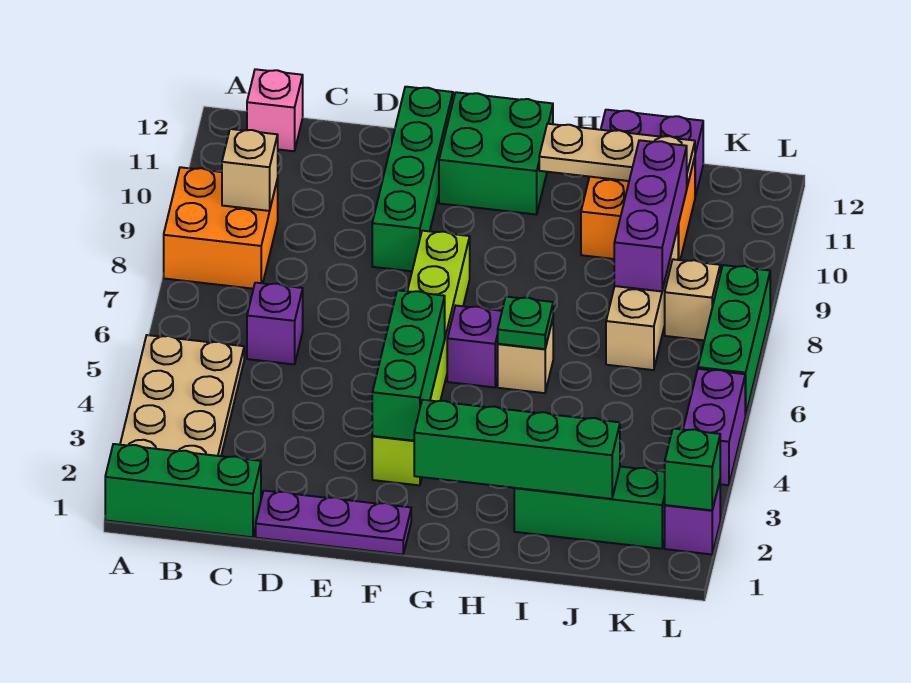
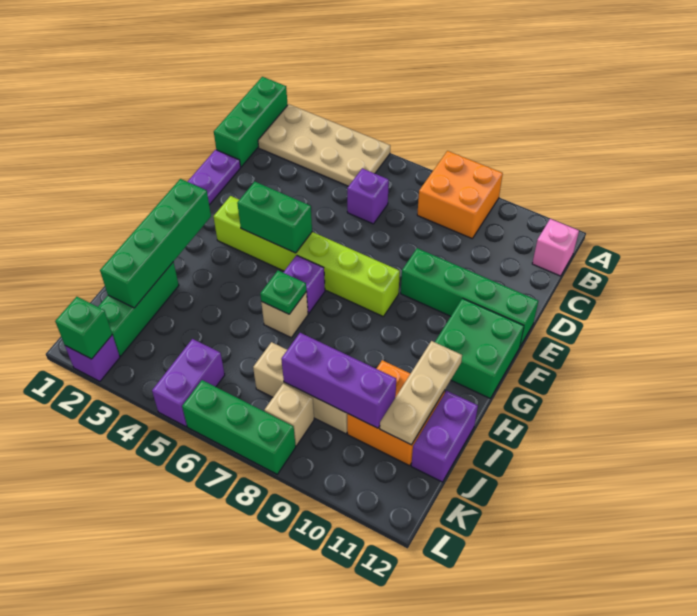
tan brick B9 level 2 -> none
green brick F3:F5 level 2 -> green brick F4:F5 level 2
purple brick L4:L5 level 1 -> purple brick K5:L5 level 1

